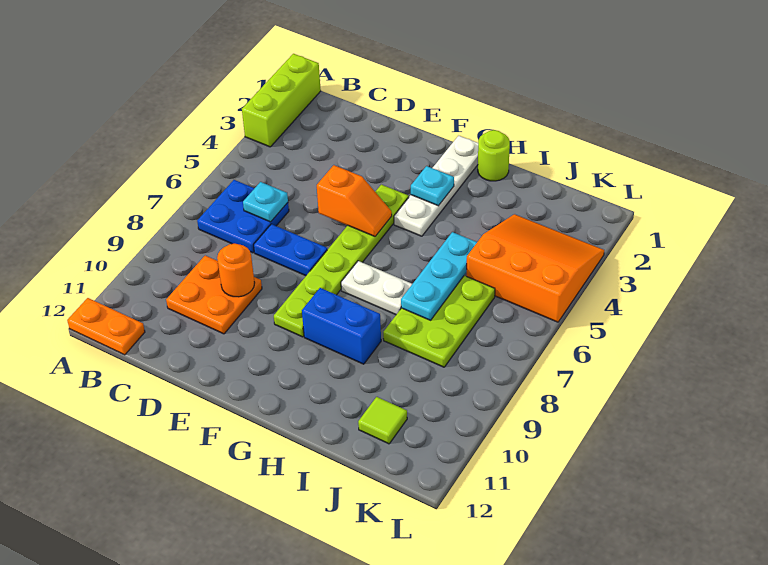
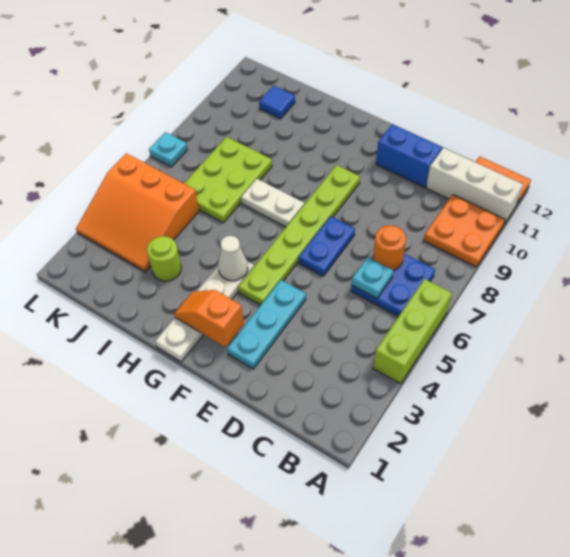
lime brick A1:A3 level 1 -> lime brick A4:A6 level 1
none -> white brick A11:C11 level 1
orange plate C9:D10 level 1 -> orange plate A9:B10 level 1
blue plate D7:E7 level 1 -> blue plate E6:E7 level 1
orange round brick D9 level 2 -> orange round brick C7 level 2
orange slope E5:F5 level 2 top E -> orange slope F2:G2 level 2 top F
cyan plate G3 level 2 -> cyan plate L7 level 1
none -> white cone G4 level 2
blue brick G9:H9 level 1 -> blue brick D11:E11 level 1
lime round brick H1 level 1 -> lime round brick I3 level 1
cyan plate I5:I7 level 2 -> cyan plate E2:E4 level 1
lime tile J11 level 1 -> blue tile J11 level 1

